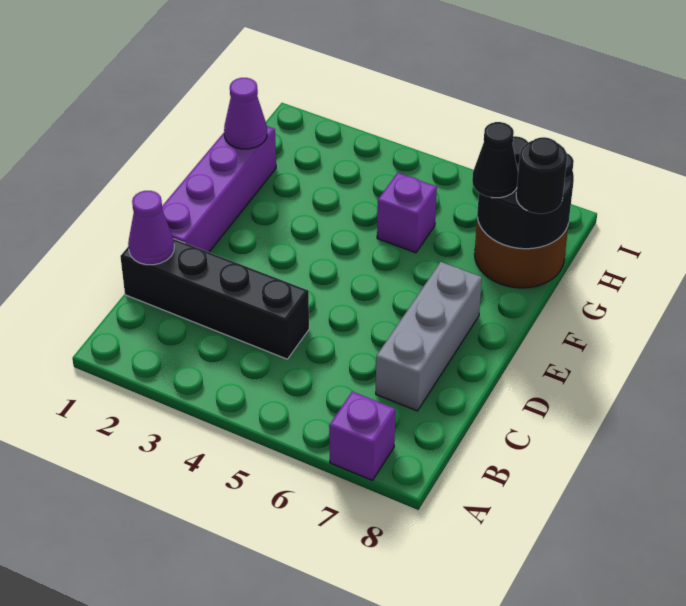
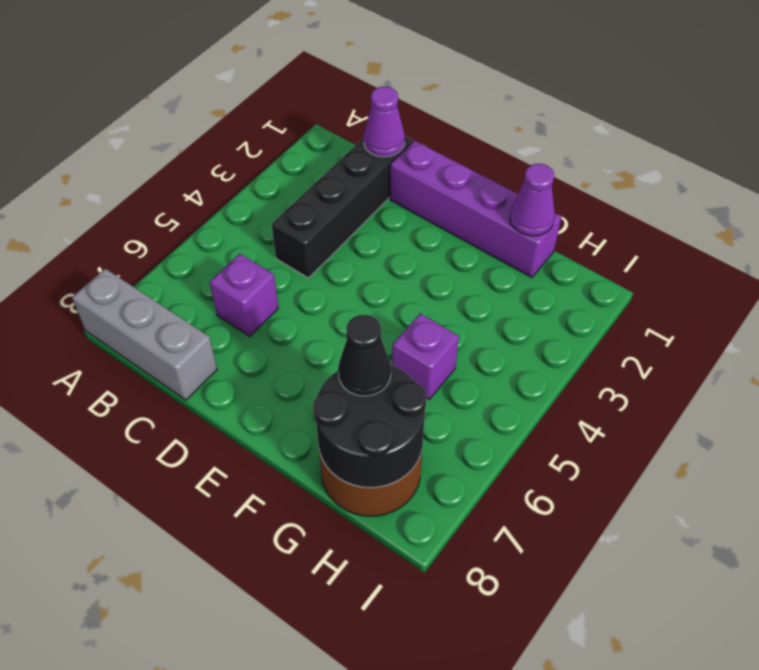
purple brick A7 level 1 -> purple brick C6 level 1
grey brick C7:E7 level 1 -> grey brick A8:C8 level 1
black round brick G8 level 3 -> none

